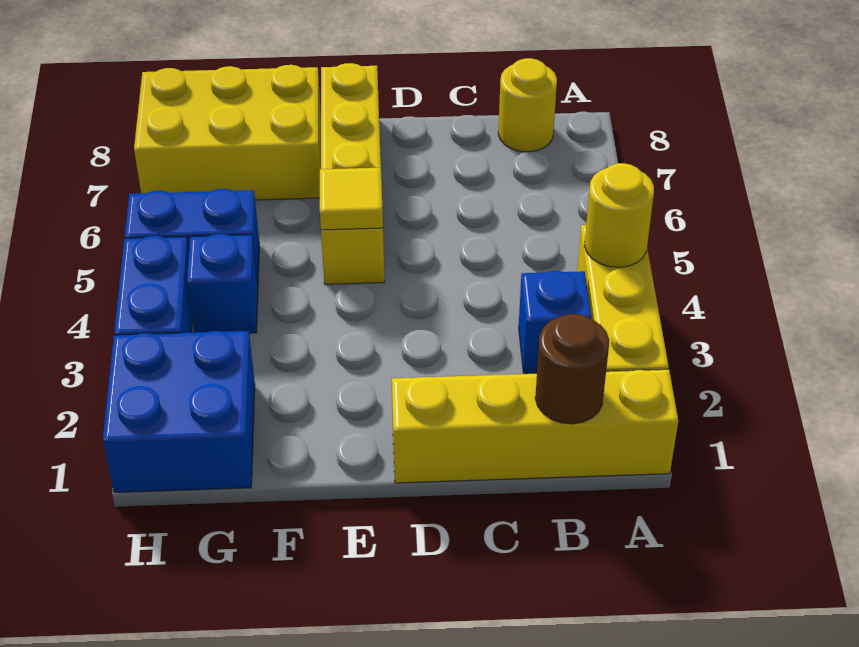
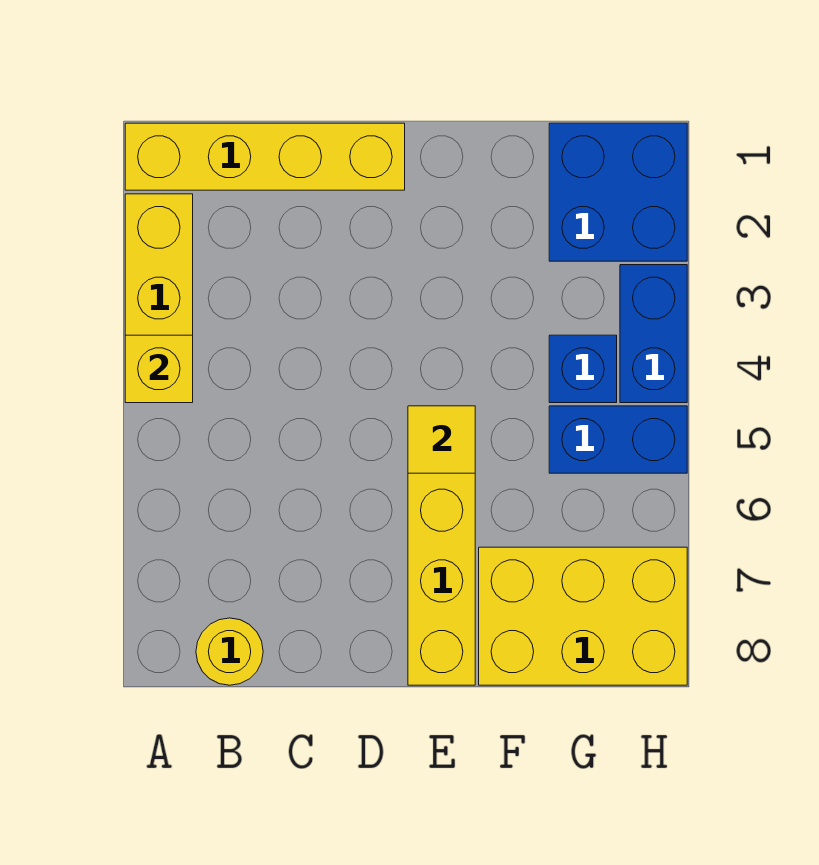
yellow round brick A4 level 2 -> yellow brick A4 level 2
brown round brick B1 level 2 -> none
blue brick B3 level 1 -> none

